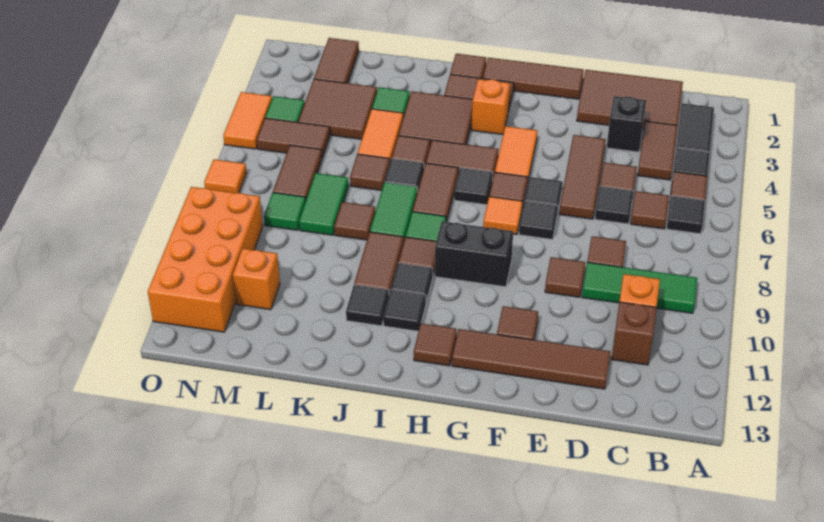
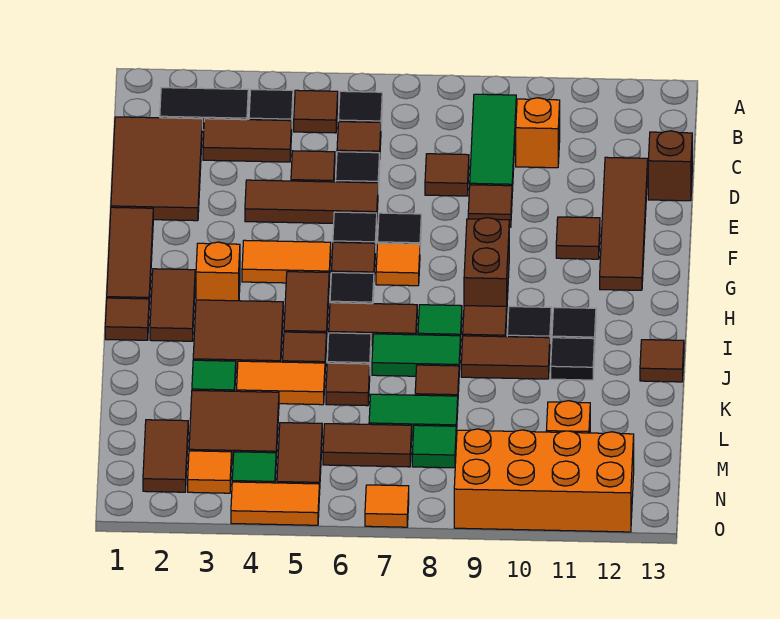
brown brick C11 level 1 -> brown brick D13 level 1
black brick D3 level 1 -> none
black brick G9:H9 level 1 -> brown brick G9:H9 level 1
brown tile H12 level 1 -> brown tile J13 level 1
brown tile M1:M2 level 1 -> brown tile M2:N2 level 1
none -> orange tile N3 level 1

